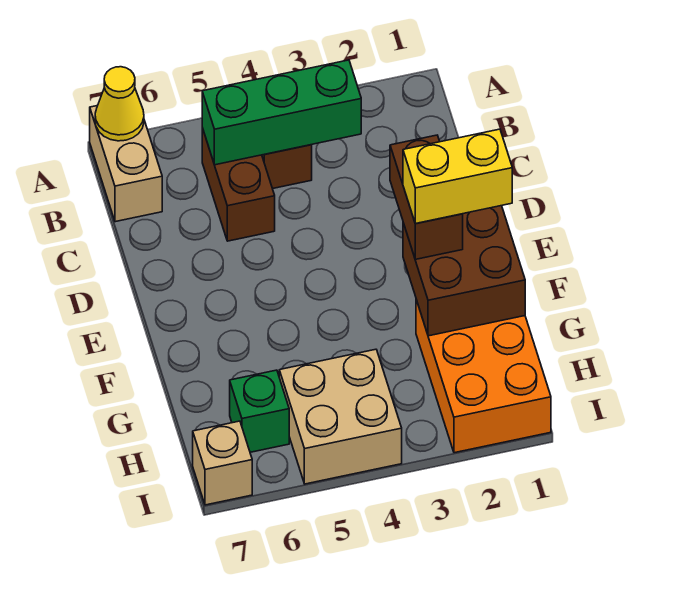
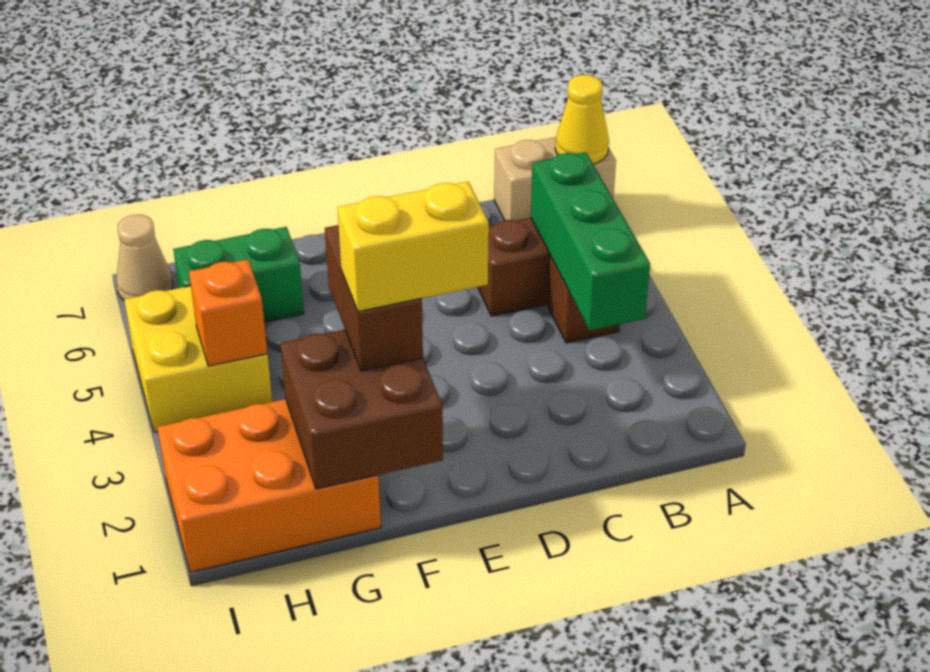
brown brick E2:F2 level 3 -> brown brick F2:F3 level 3
yellow brick F1:F2 level 4 -> yellow brick E2:F2 level 4
tan brick H4:I5 level 1 -> yellow brick H4:I5 level 1
none -> orange brick H4 level 2
green brick H6 level 1 -> green brick G6:H6 level 1
tan brick I7 level 1 -> tan cone I7 level 1

